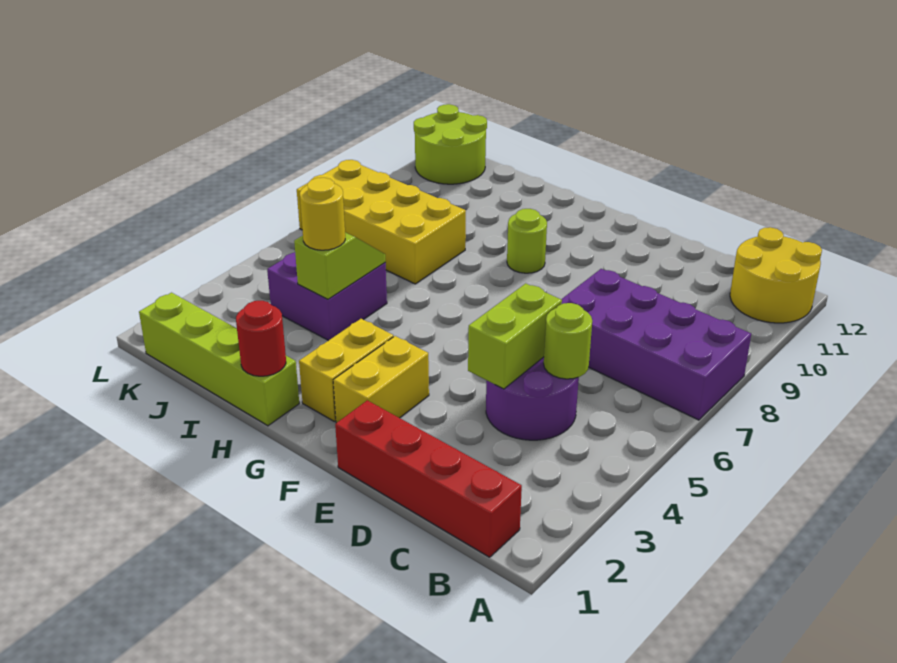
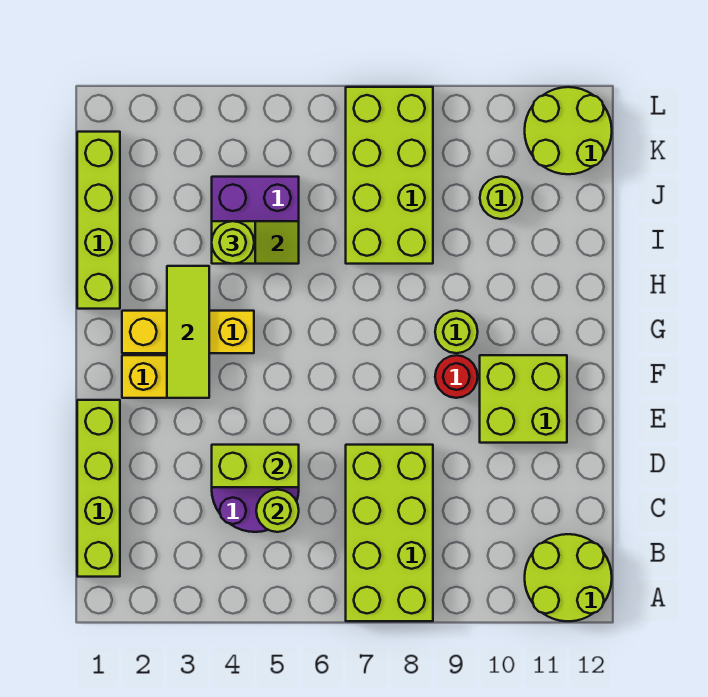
purple brick A7:D8 level 1 -> lime brick A7:D8 level 1
yellow round brick A11:B12 level 1 -> lime round brick A11:B12 level 1
red brick B1:E1 level 1 -> lime brick B1:E1 level 1
none -> lime brick E10:F11 level 1
none -> lime tile F3:H3 level 2
yellow brick G2:G3 level 1 -> yellow brick G2:G4 level 1
red round brick H1 level 2 -> red round brick F9 level 1
yellow round brick I4 level 3 -> lime round brick I4 level 3
yellow brick I7:L8 level 1 -> lime brick I7:L8 level 1
none -> lime round brick J10 level 1

